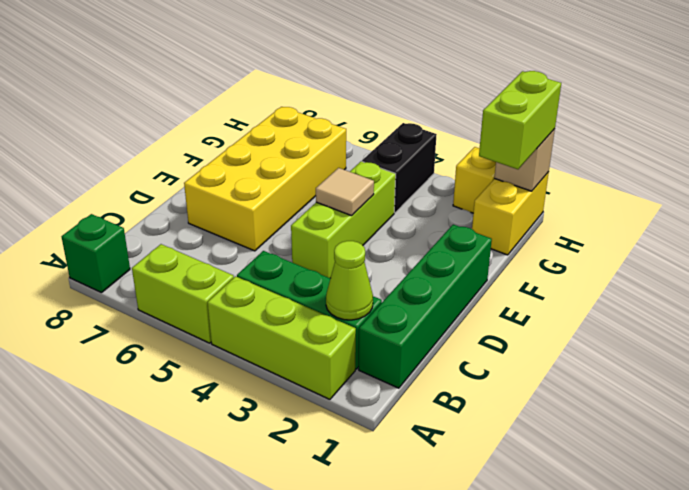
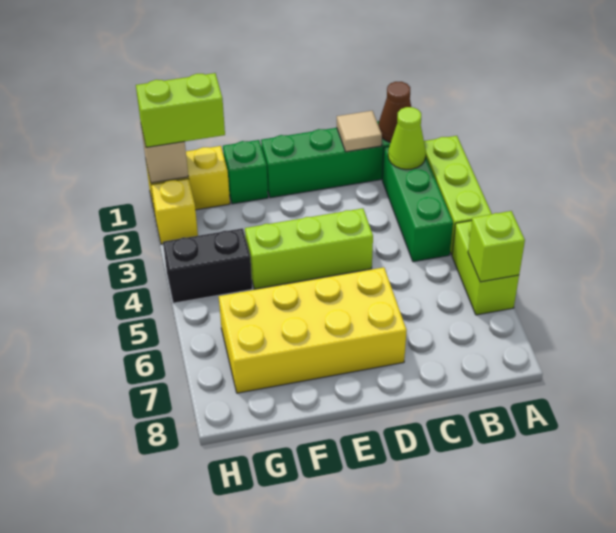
none -> lime brick A6 level 2
green brick A8 level 1 -> green brick F1 level 1
none -> brown cone B1 level 2
tan tile E4 level 2 -> tan tile C1 level 2

